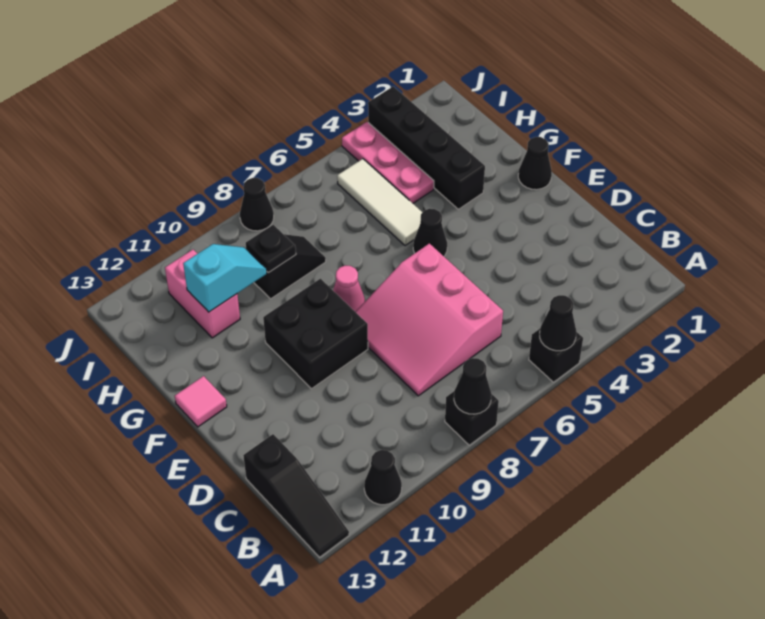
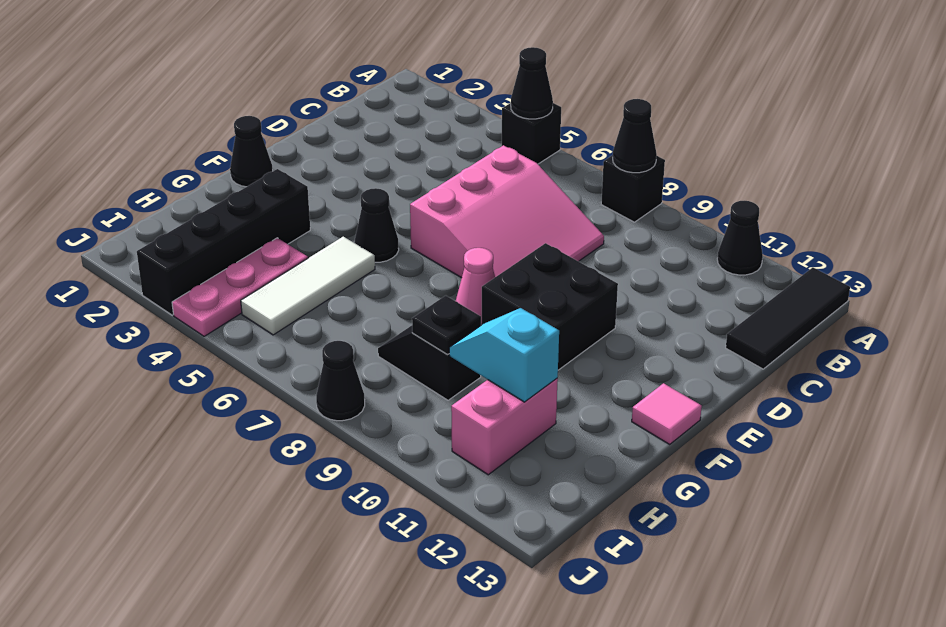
black slope A13:C13 level 1 top C -> black tile A13:C13 level 1

